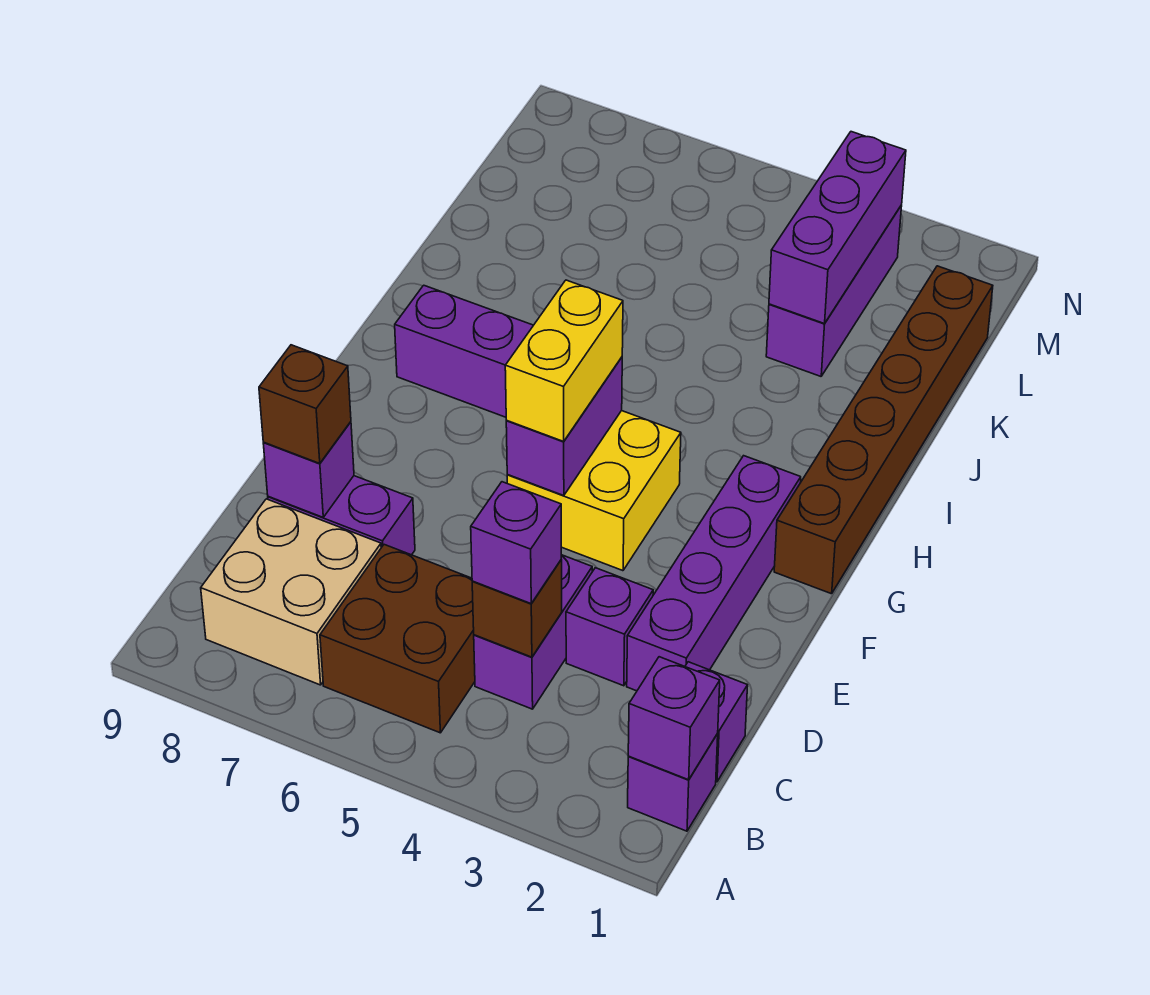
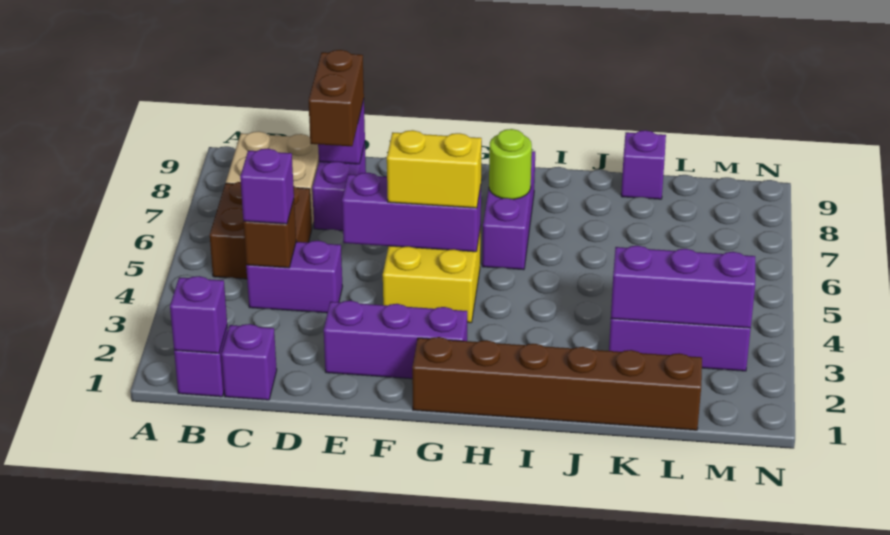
purple brick D2:G2 level 1 -> purple brick E2:G2 level 1
purple brick D3 level 1 -> purple brick K9 level 1
brown brick D8 level 3 -> brown brick D7:D8 level 3
purple brick F5:G5 level 2 -> purple brick E5:G5 level 2
none -> lime round brick H7 level 2

